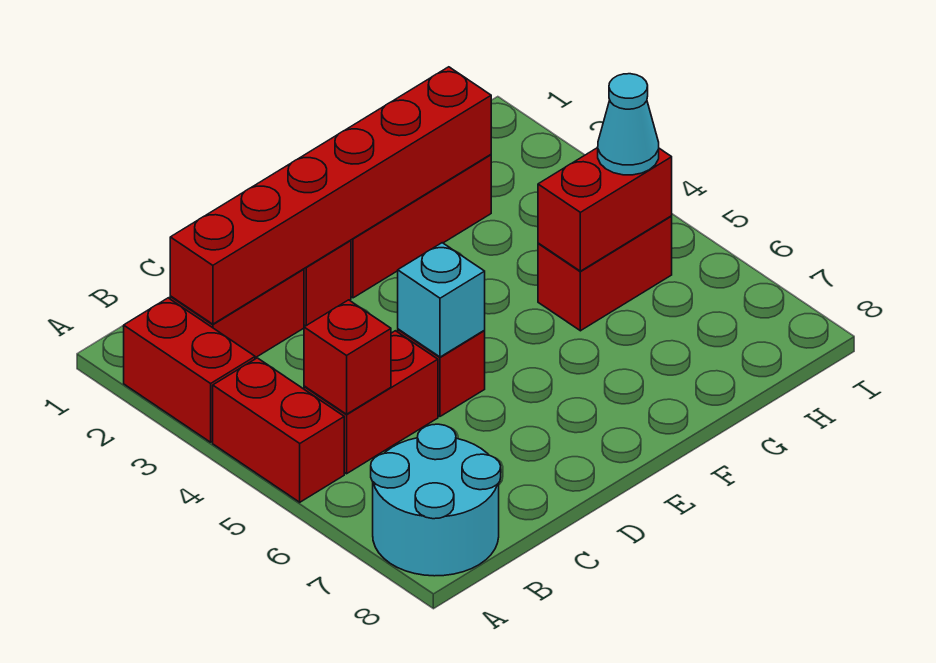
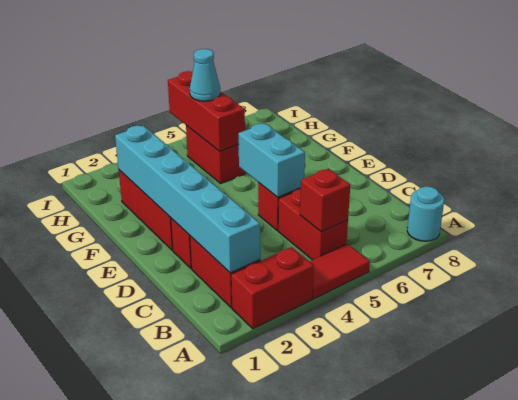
red brick A4:A5 level 1 -> red tile A4:A5 level 1
cyan round brick A7:B8 level 1 -> cyan round brick A8 level 1
red brick B2:G2 level 2 -> cyan brick B2:G2 level 2
cyan brick D5 level 2 -> cyan brick D5:E5 level 2
red brick G5:H5 level 2 -> red brick G5:I5 level 2

